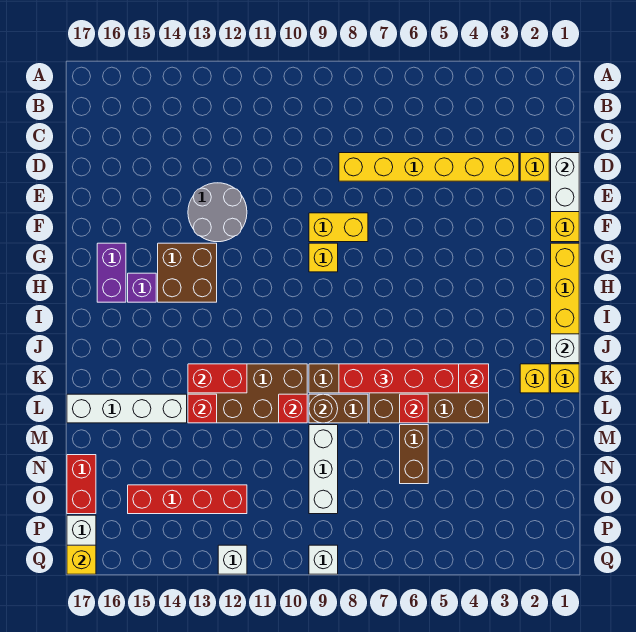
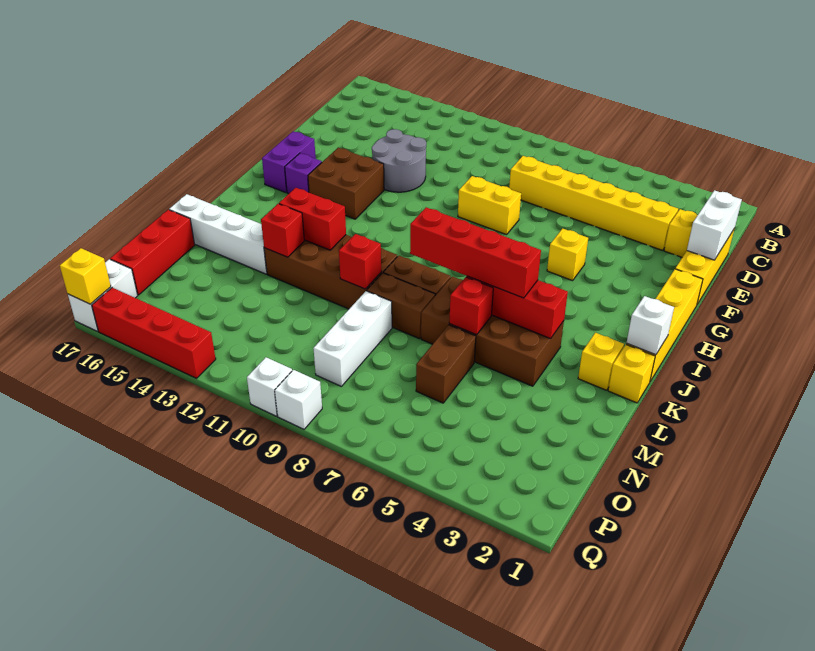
yellow brick G9 level 1 -> yellow brick G5 level 1
brown round brick L9 level 2 -> none
red brick N17:O17 level 1 -> red brick M17:O17 level 1
red brick O12:O15 level 1 -> red brick Q13:Q16 level 1
white brick Q12 level 1 -> white brick Q10 level 1

